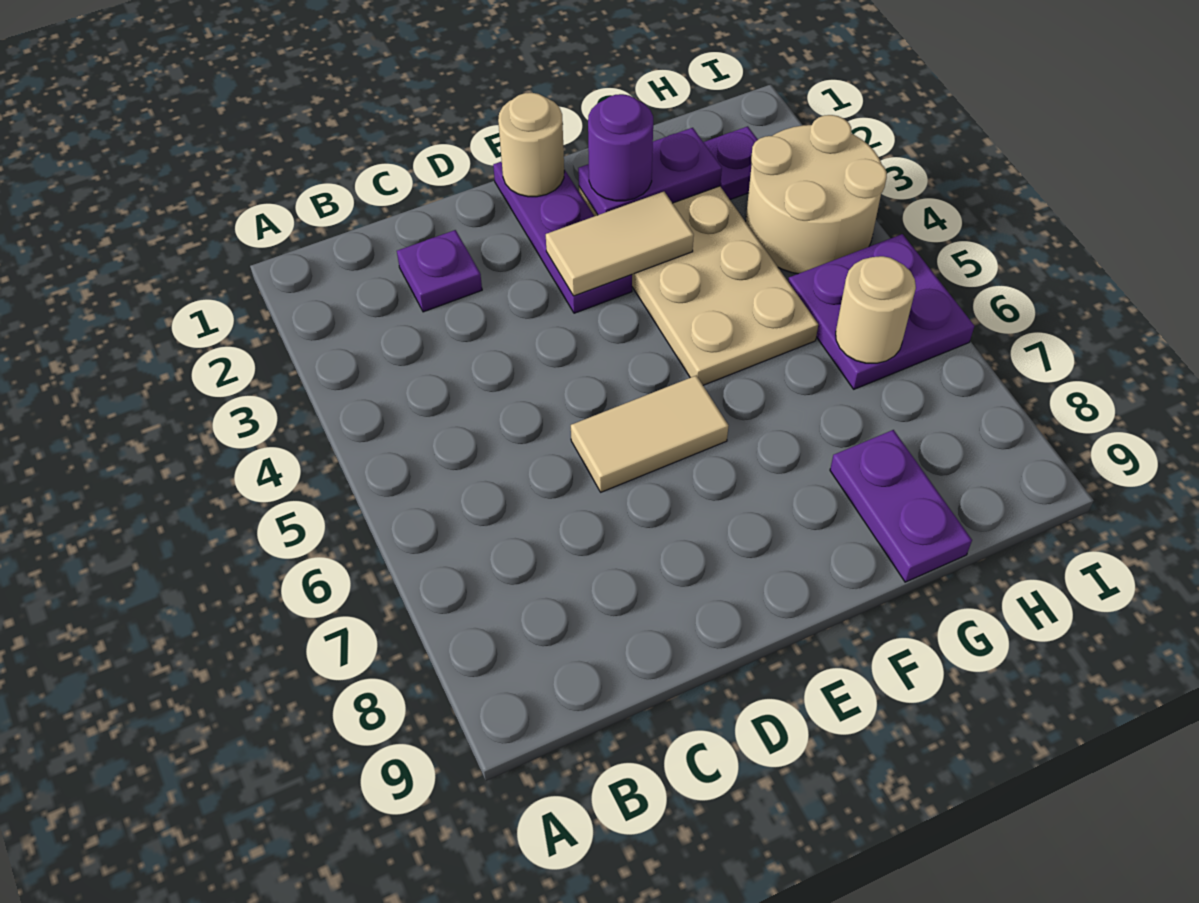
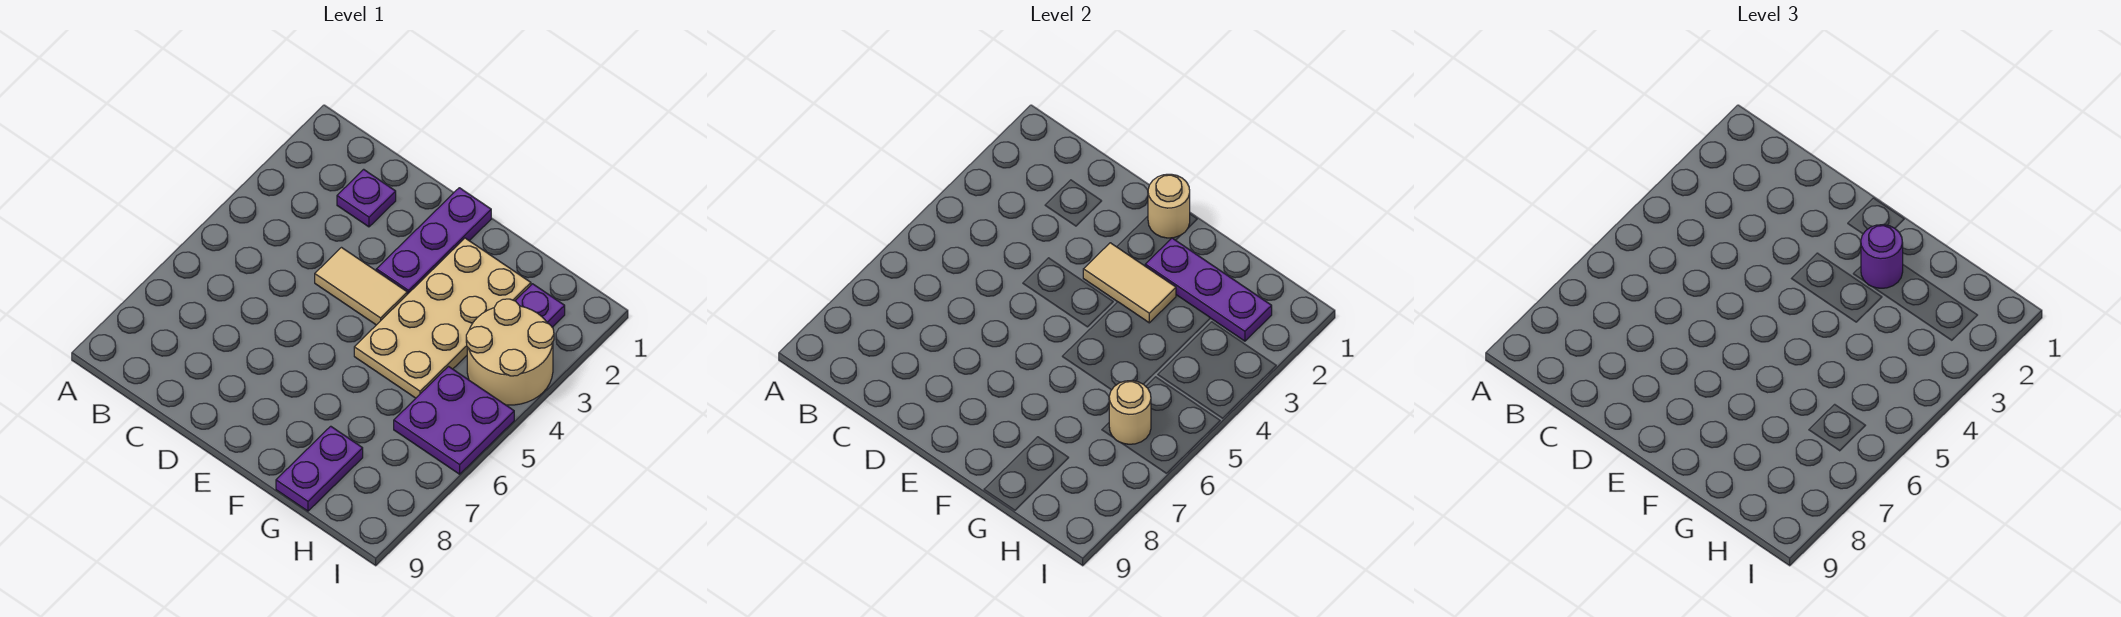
tan tile D6:E6 level 1 -> tan tile D4:E4 level 1
purple plate F2:G2 level 2 -> purple plate F2:H2 level 2

